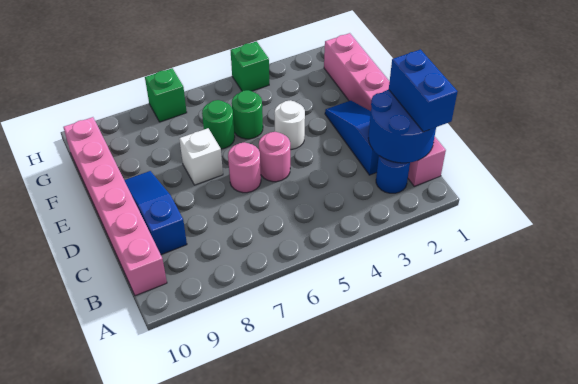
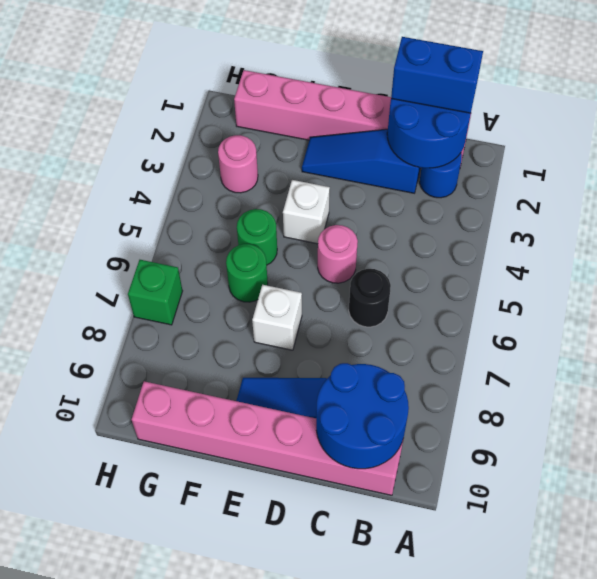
none -> blue round brick B9:C10 level 2
none -> black round brick C6 level 1
pink round brick D6 level 1 -> pink round brick G3 level 1
white round brick E4 level 1 -> white brick E4 level 1
green brick H4 level 1 -> none

